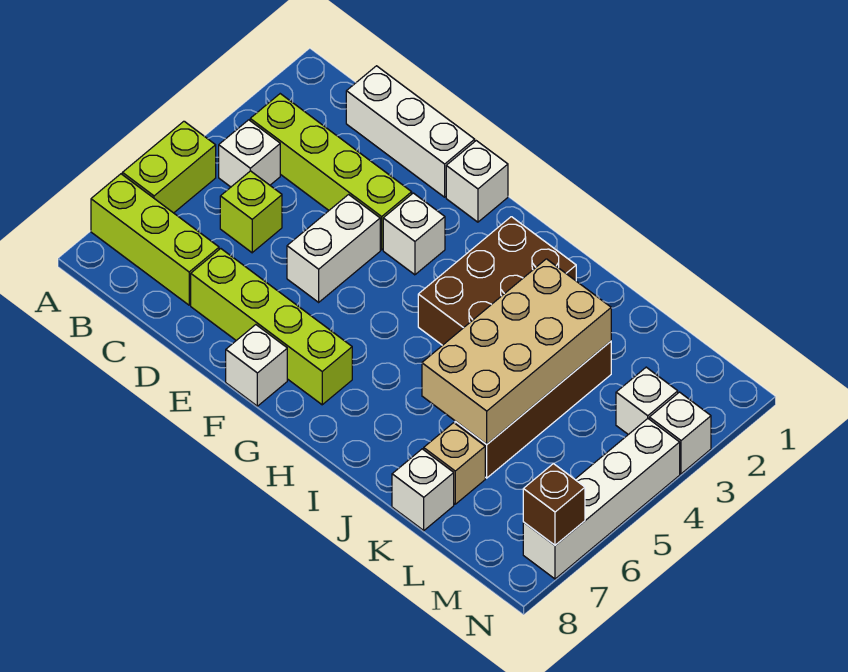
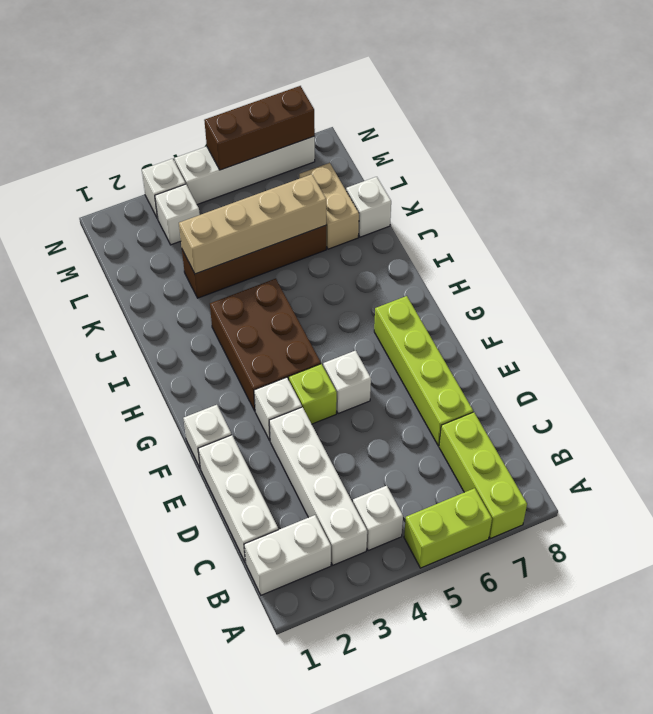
lime brick B3:E3 level 1 -> white brick B3:E3 level 1
lime brick C5 level 1 -> lime brick F4 level 1
white brick E4:E5 level 1 -> white brick B1:B2 level 1
white brick F8 level 1 -> white brick F5 level 1
brown brick H2:I4 level 1 -> brown brick G3:I4 level 1
tan brick J3:K6 level 2 -> tan brick K3:K6 level 2
tan brick K7 level 1 -> tan brick K7:L7 level 1
brown brick N7 level 2 -> brown brick N5:N7 level 2

